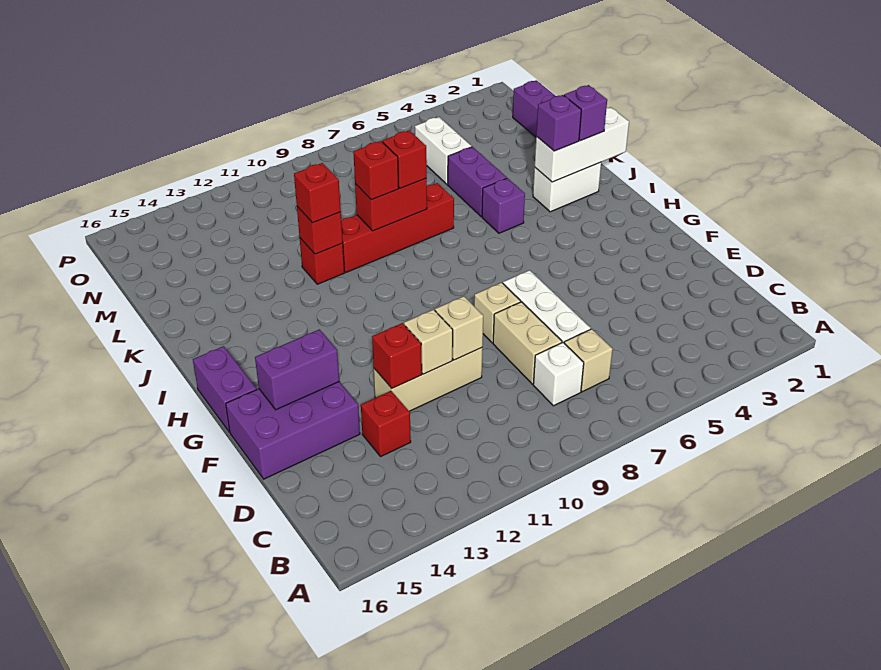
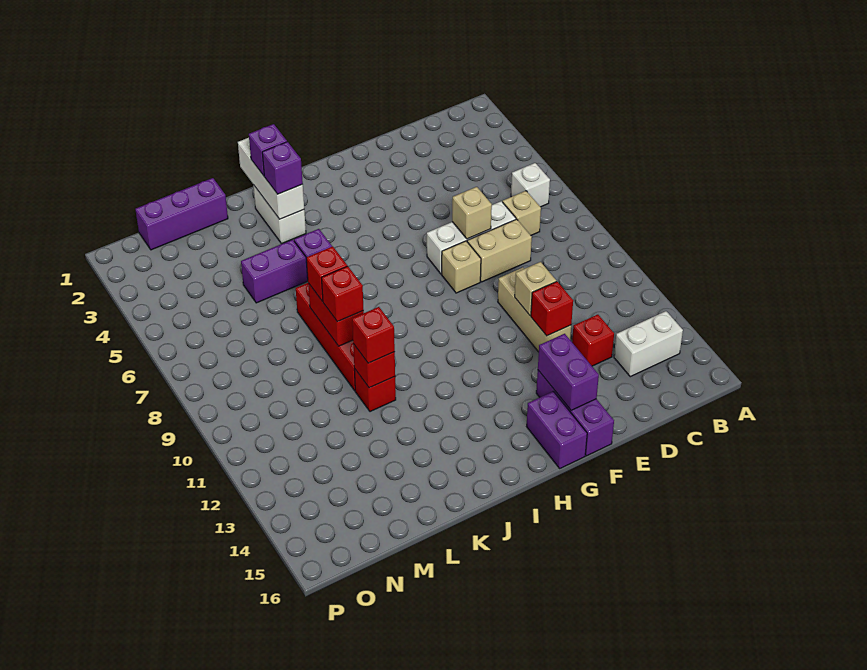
white brick C8 level 1 -> white brick B6 level 1
tan brick E10 level 2 -> tan brick E7 level 2
purple brick E14:F16 level 1 -> purple brick F14:F16 level 1
purple brick G16:H16 level 1 -> purple brick G15:G16 level 1
white brick M5:N5 level 1 -> white brick B14:C14 level 1

